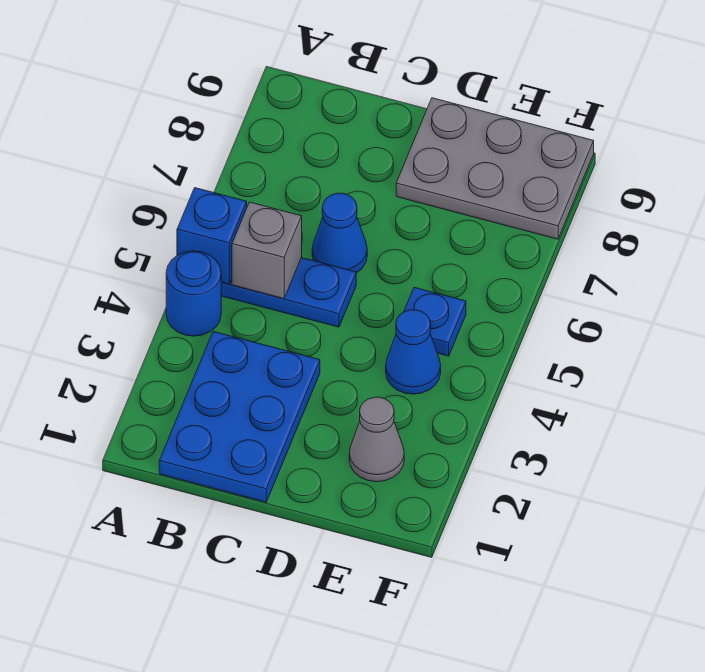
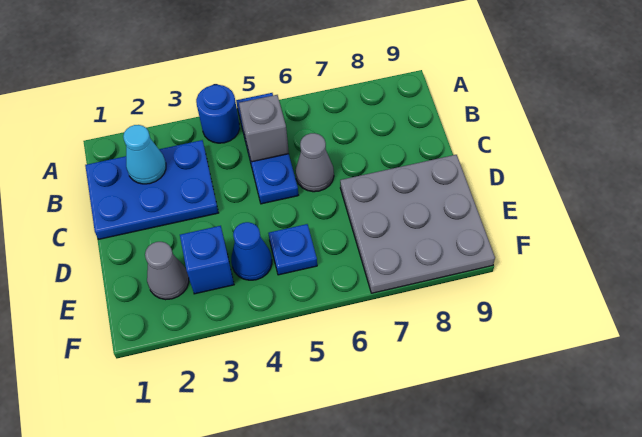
blue brick A5 level 2 -> blue brick E3 level 1
none -> cyan cone B2 level 2
blue cone C6 level 1 -> grey cone C6 level 1
grey plate D8:F9 level 1 -> grey plate D7:F9 level 1

